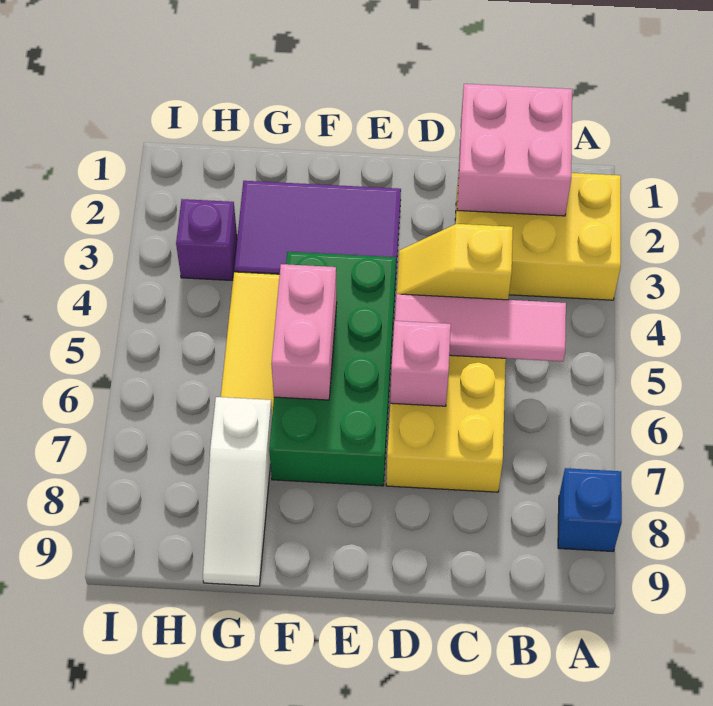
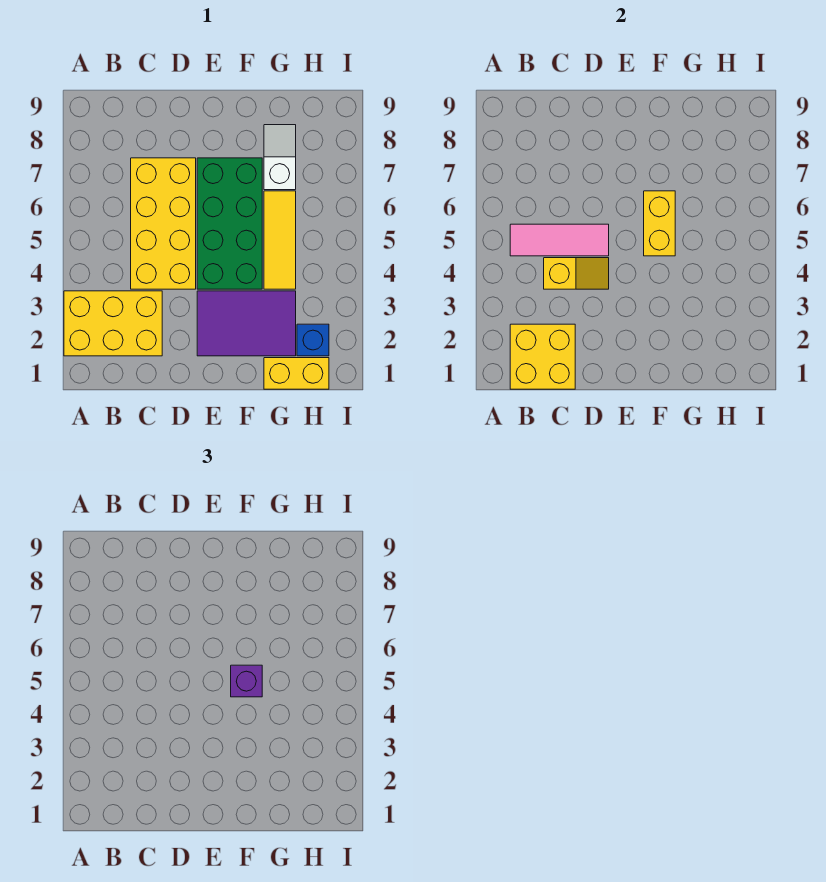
blue brick A8 level 1 -> blue brick H2 level 1
pink brick B1:C2 level 2 -> yellow brick B1:C2 level 2
pink brick D6 level 2 -> none
pink brick F5:F6 level 2 -> yellow brick F5:F6 level 2
none -> yellow brick G1:H1 level 1
white slope G7:G9 level 1 top 7 -> white slope G7:G8 level 1 top 7
purple brick H3 level 1 -> purple brick F5 level 3

